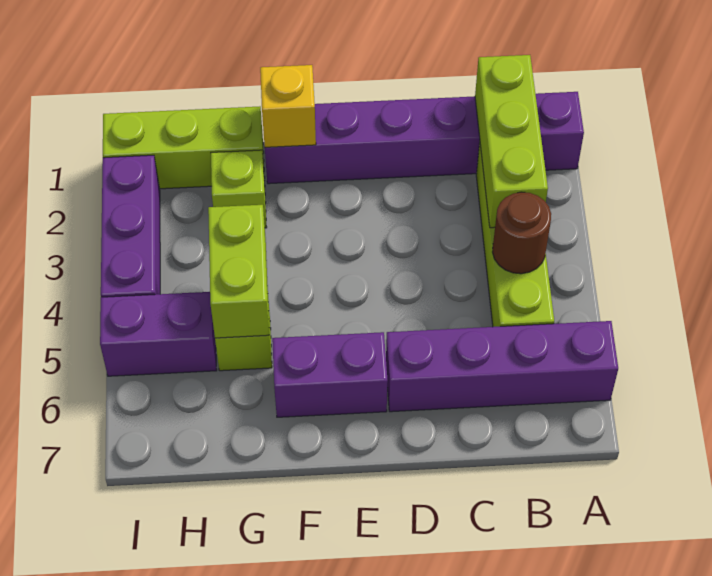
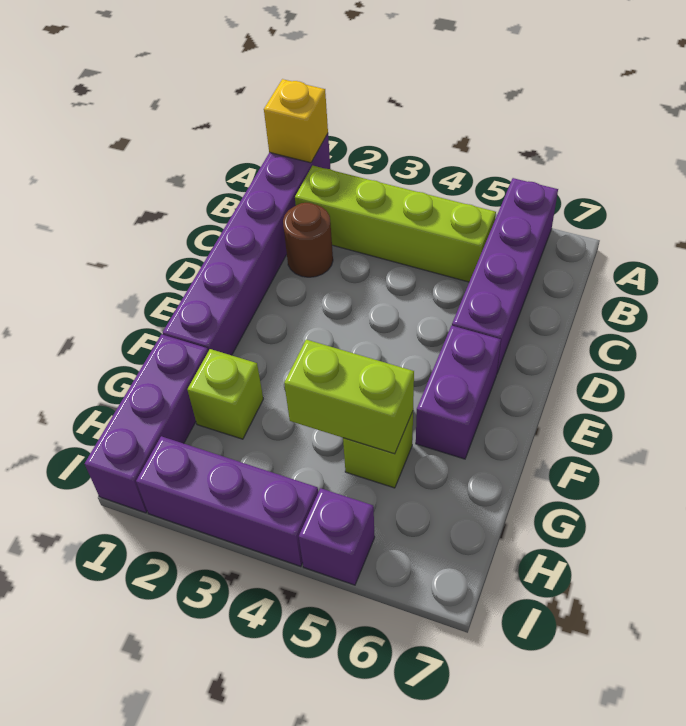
lime brick B1:B3 level 2 -> none
brown round brick B4 level 2 -> brown round brick C2 level 1
yellow brick F1 level 2 -> yellow brick A1 level 2
lime brick G1:I1 level 1 -> purple brick G1:I1 level 1
purple brick H5:I5 level 1 -> purple brick I5 level 1

